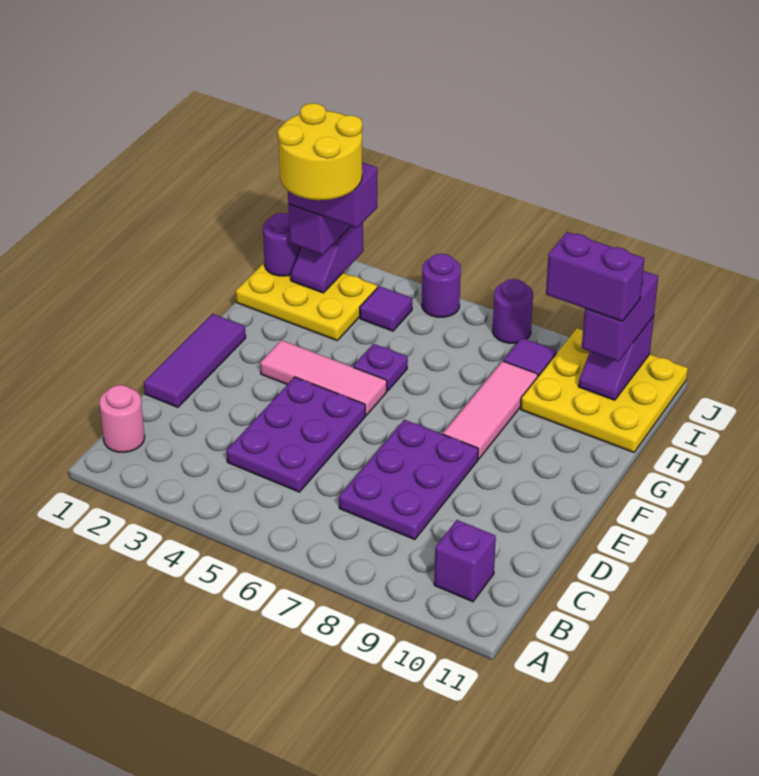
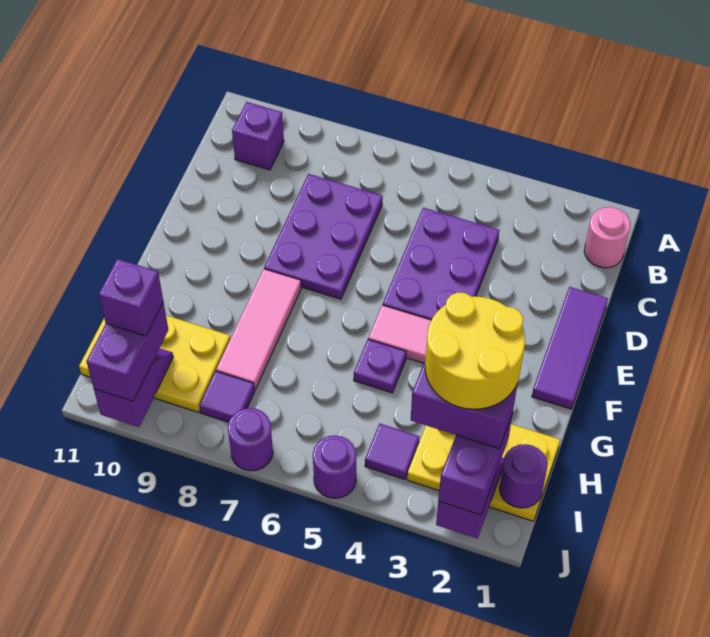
yellow plate H9:J11 level 1 -> yellow plate H9:I11 level 1
purple brick I9:I10 level 4 -> purple brick I10 level 4

